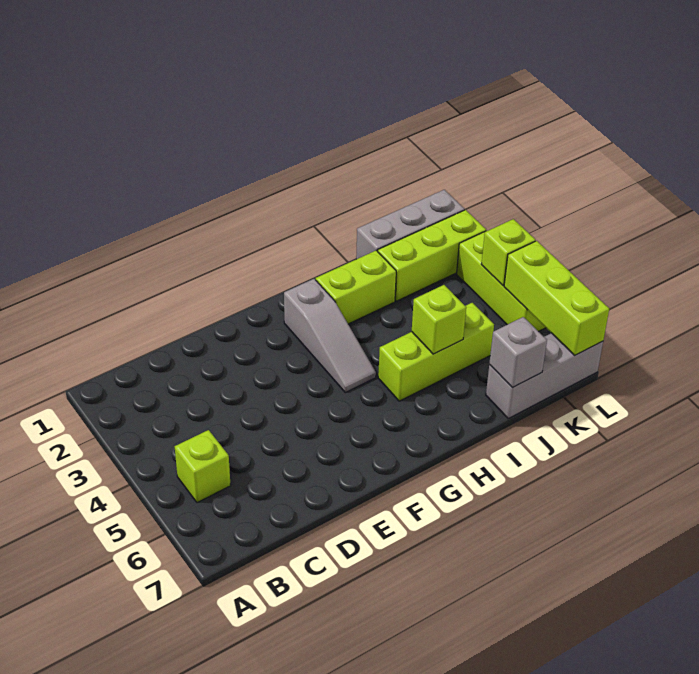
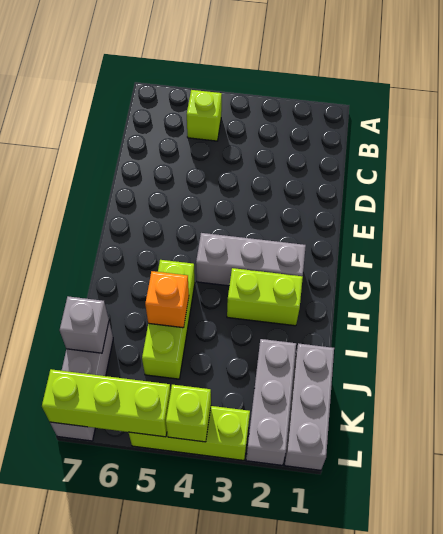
grey slope G2:G4 level 1 top 2 -> grey brick G2:G4 level 1
lime brick H2:I2 level 1 -> lime brick H2:H3 level 1
lime brick I5 level 2 -> orange brick I5 level 2
lime brick J2:L2 level 1 -> grey brick J2:L2 level 1

